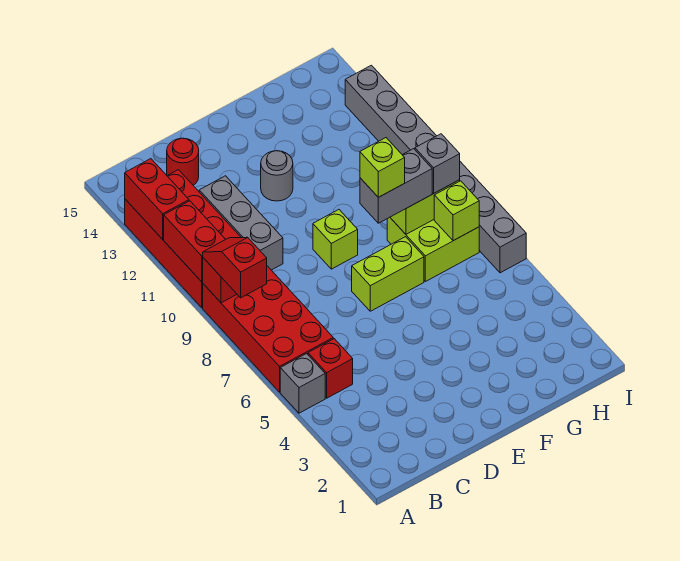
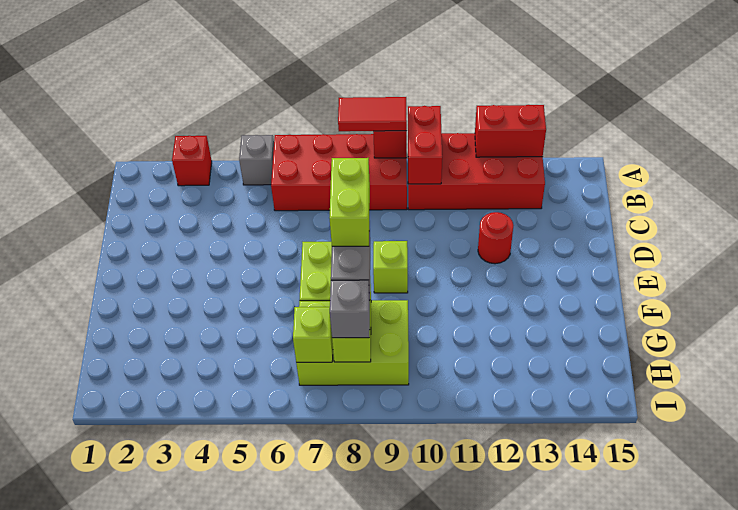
red slope A8:A9 level 3 top 8 -> red tile A8:A9 level 3
red brick A10:A11 level 2 -> red brick A10:B10 level 2
red brick B5 level 1 -> red brick A3 level 1
grey brick C10:C12 level 1 -> none
red round brick C14 level 1 -> red round brick D12 level 1
grey round brick E12 level 1 -> none
lime brick F8 level 4 -> lime brick E8:F8 level 4
lime brick G7:H8 level 1 -> lime brick G7:H9 level 1
grey brick I6:I13 level 1 -> none

